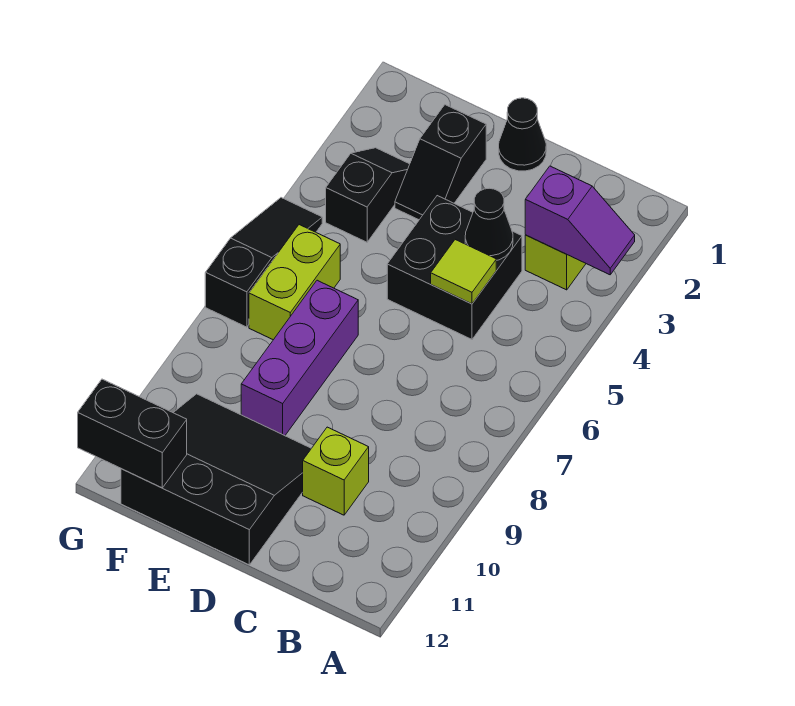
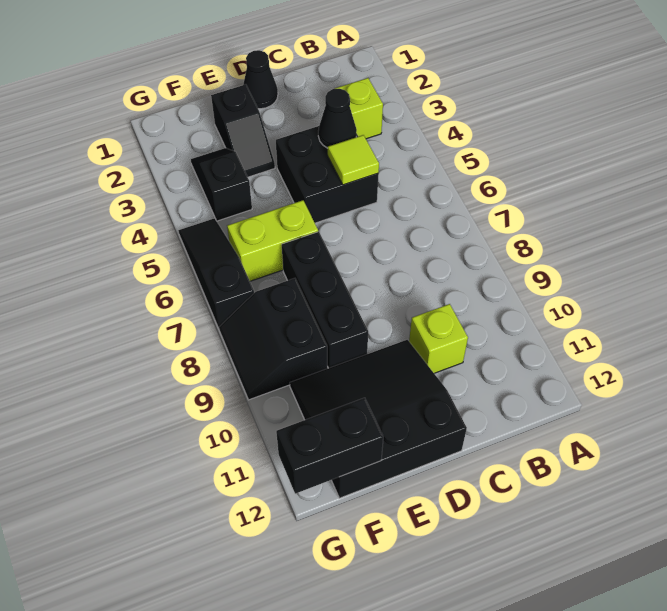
purple slope A3:B3 level 2 top B -> none
purple brick E7:E9 level 1 -> black brick E7:E9 level 1
lime brick F6:F7 level 1 -> lime brick E6:F6 level 1
none -> black slope F8:G9 level 1 top F

